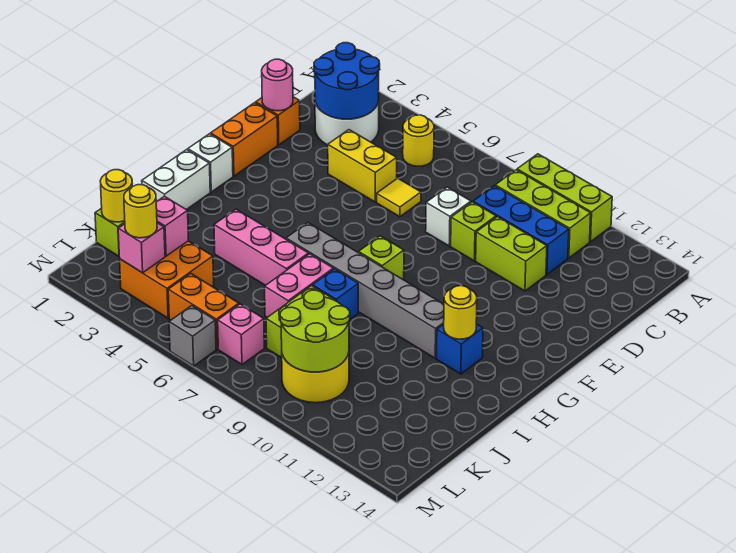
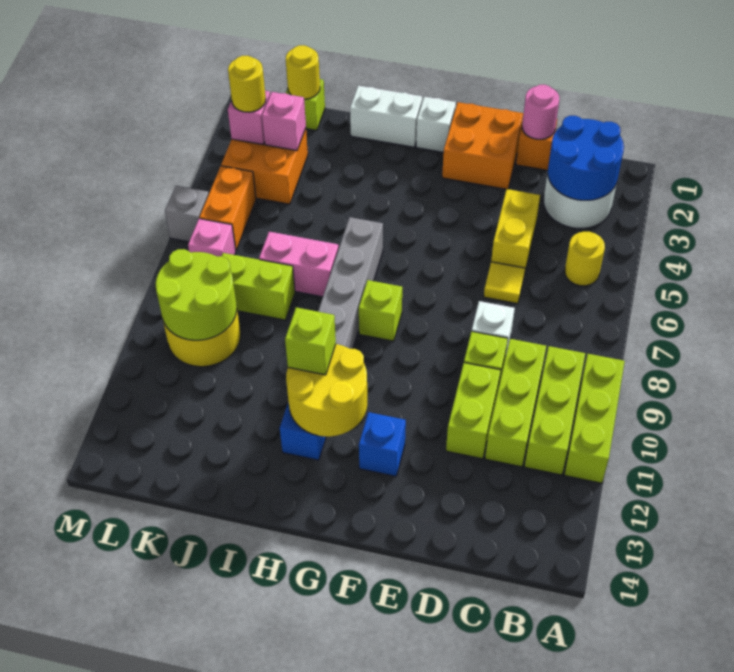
blue brick C9:C11 level 1 -> lime brick C9:C11 level 1
orange brick E1:F1 level 1 -> orange brick E1:F2 level 1
none -> lime brick H11 level 3
yellow round brick H12 level 2 -> yellow round brick G11:H12 level 2
pink brick I4:I6 level 1 -> none
blue brick I8 level 1 -> blue brick F12 level 1

